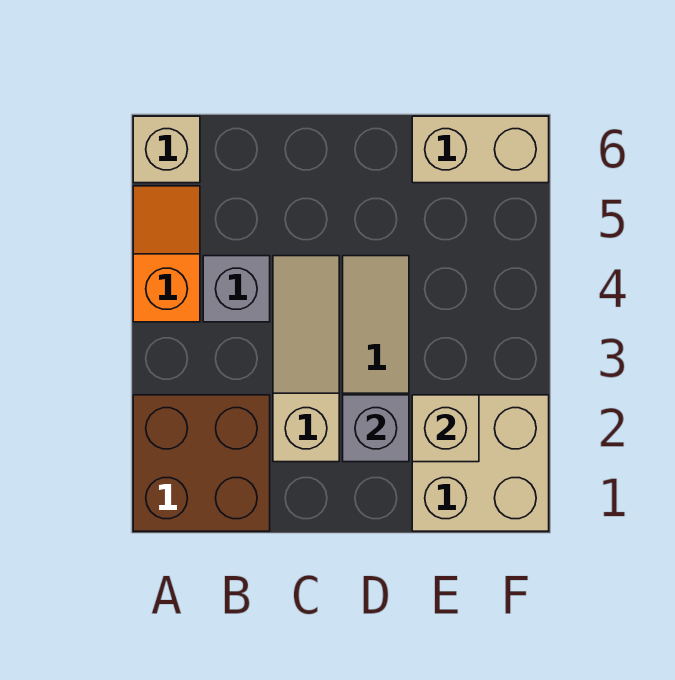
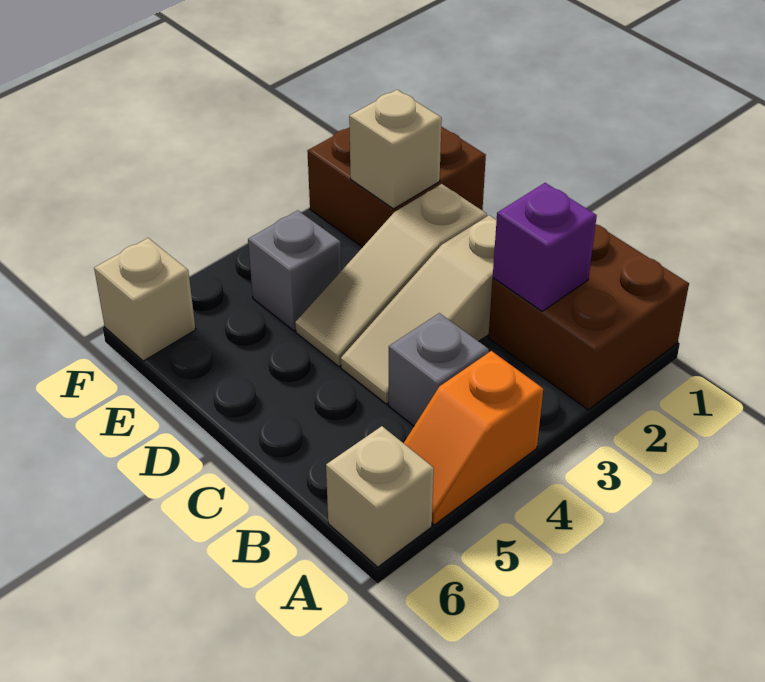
none -> purple brick B2 level 2
grey brick D2 level 2 -> grey brick E4 level 1
tan brick E1:F2 level 1 -> brown brick E1:F2 level 1
tan brick E6:F6 level 1 -> tan brick F6 level 1

